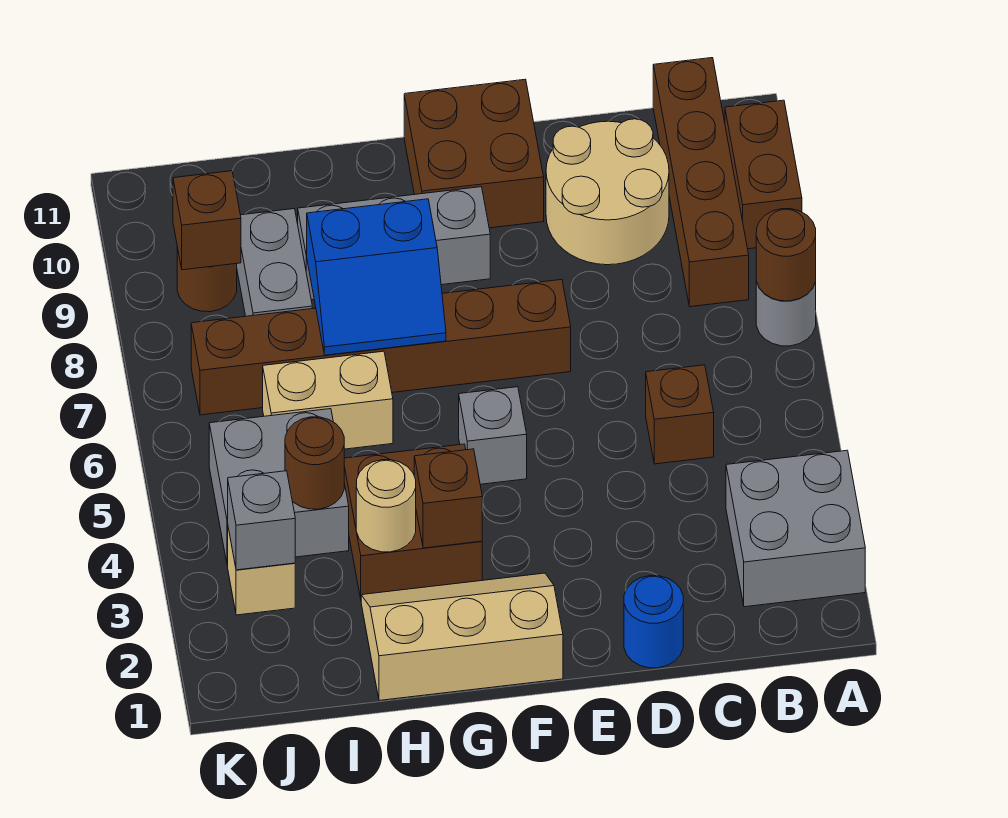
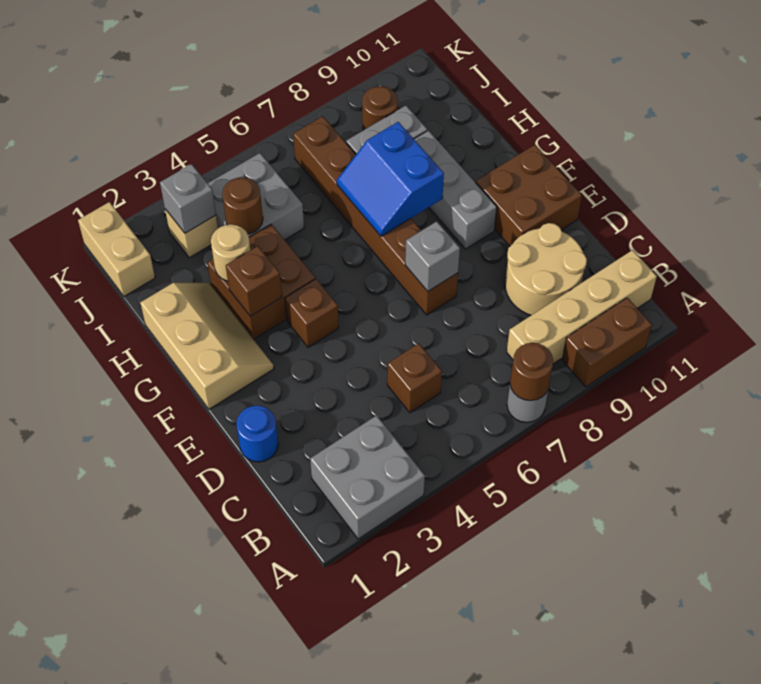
brown brick B8:B11 level 1 -> tan brick B8:B11 level 1
grey brick F5 level 1 -> grey brick E7 level 2
tan brick H6:I6 level 1 -> tan brick J1:K1 level 1
brown brick J9 level 2 -> brown brick F4 level 1

